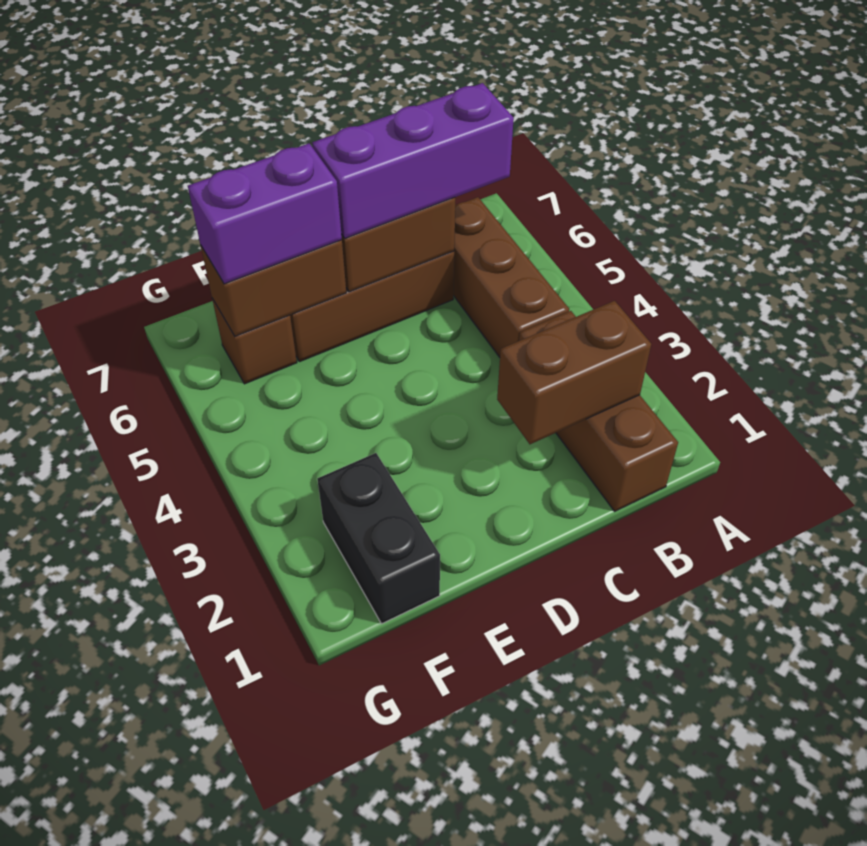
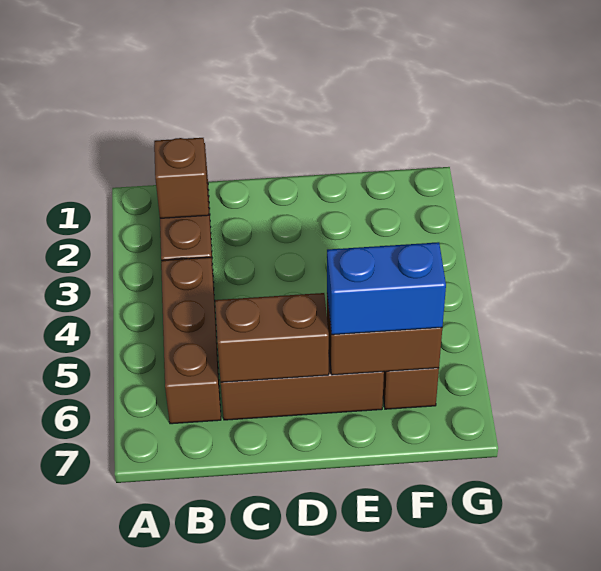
brown brick B2:C2 level 2 -> brown brick B2 level 2
purple brick B6:D6 level 3 -> none
purple brick E6:F6 level 3 -> blue brick E6:F6 level 3
black brick F1:F2 level 1 -> none

